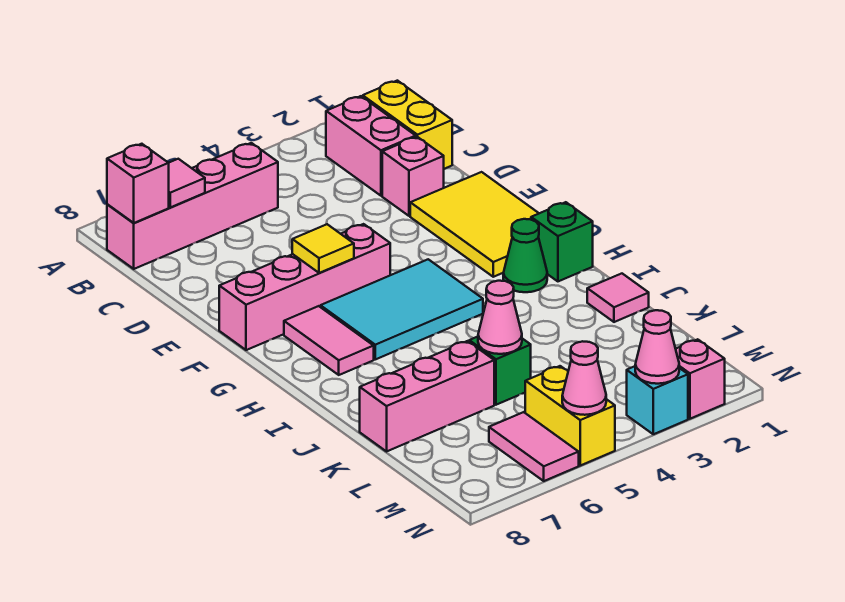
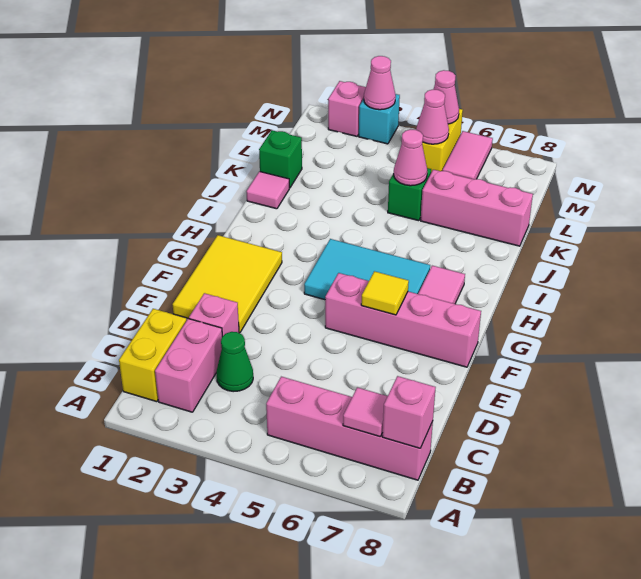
green brick H1 level 1 -> green brick K1 level 1
green cone H2 level 1 -> green cone C3 level 1
none -> pink cone M5 level 2

